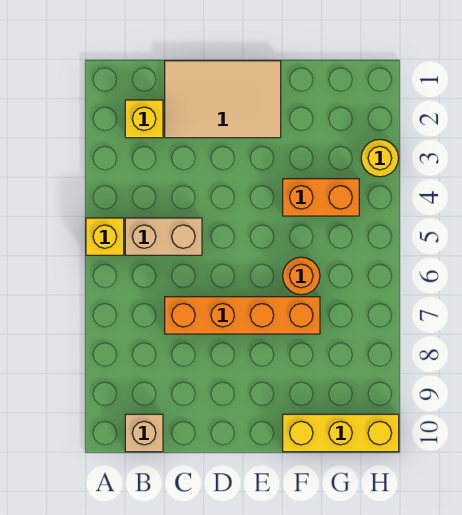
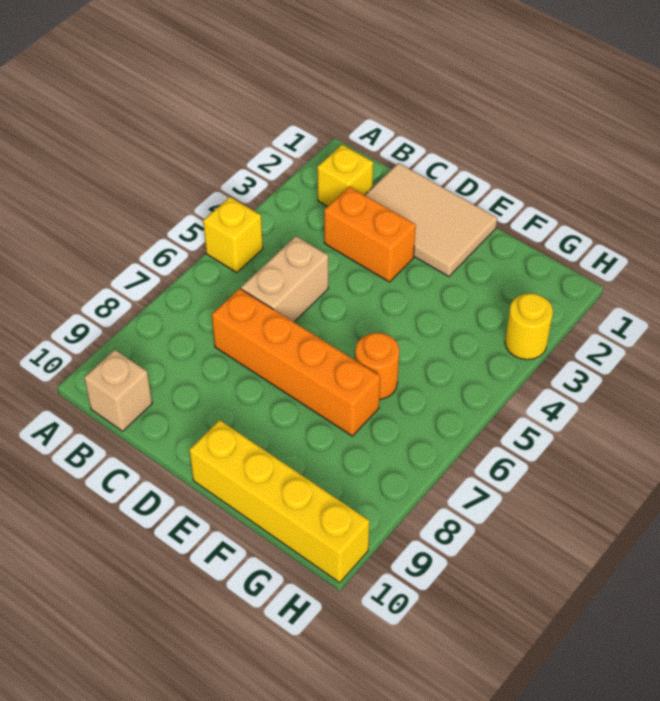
tan brick B5:C5 level 1 -> tan brick C5:C6 level 1
orange brick F4:G4 level 1 -> orange brick C3:D3 level 1
yellow brick F10:H10 level 1 -> yellow brick E10:H10 level 1

